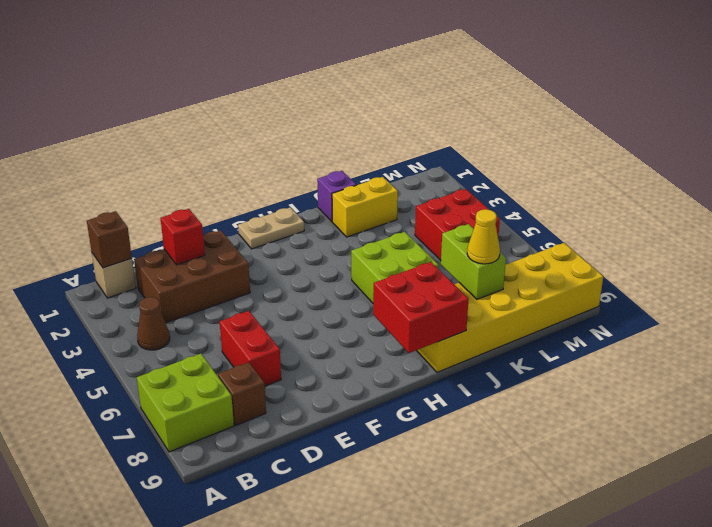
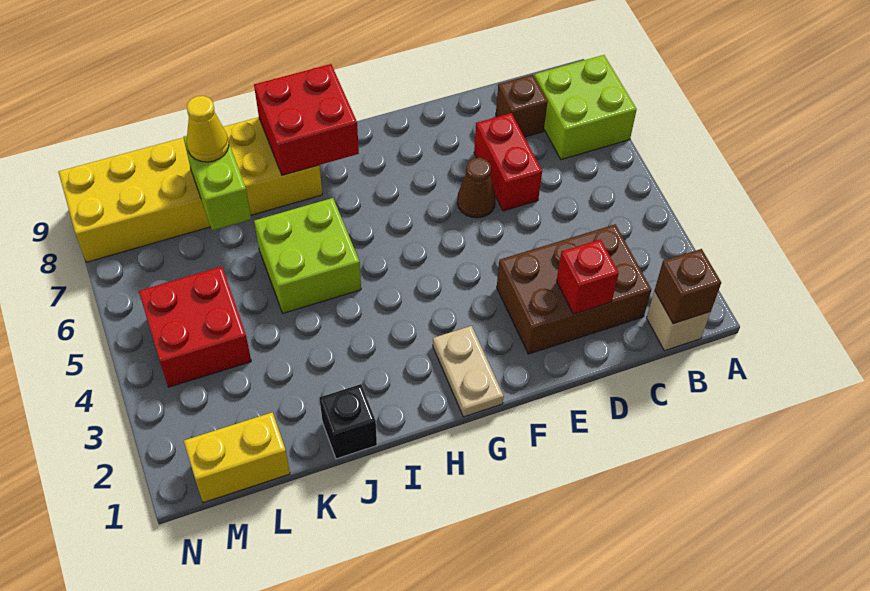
brown cone B4 level 1 -> brown cone E6 level 1
tan plate G1:H1 level 1 -> tan plate G1:G2 level 1
purple brick J1 level 1 -> black brick J1 level 1
yellow brick J2:K2 level 1 -> yellow brick L1:M1 level 1

